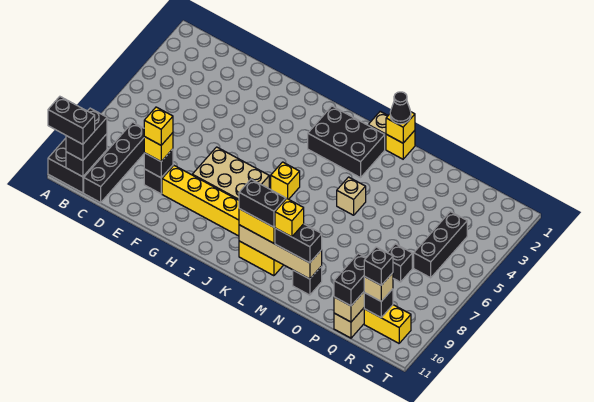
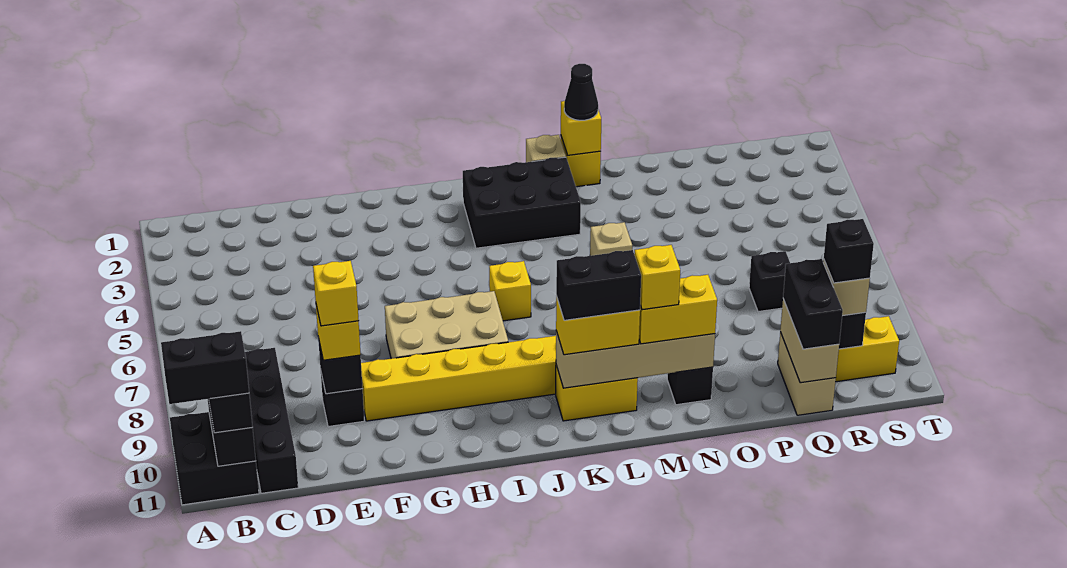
black brick M10:N10 level 3 -> yellow brick M10:N10 level 3
black brick R4:R6 level 1 -> none

